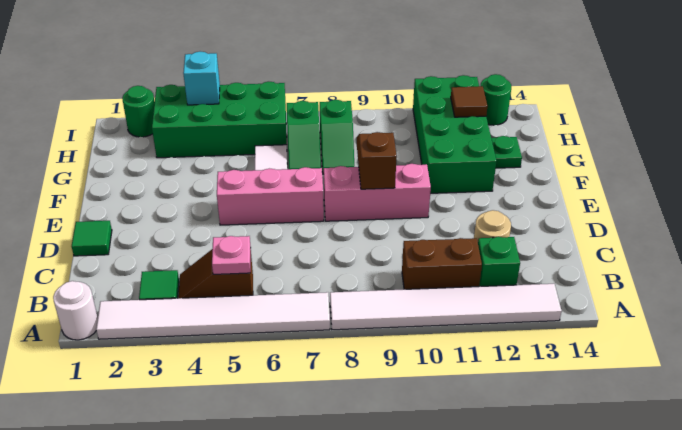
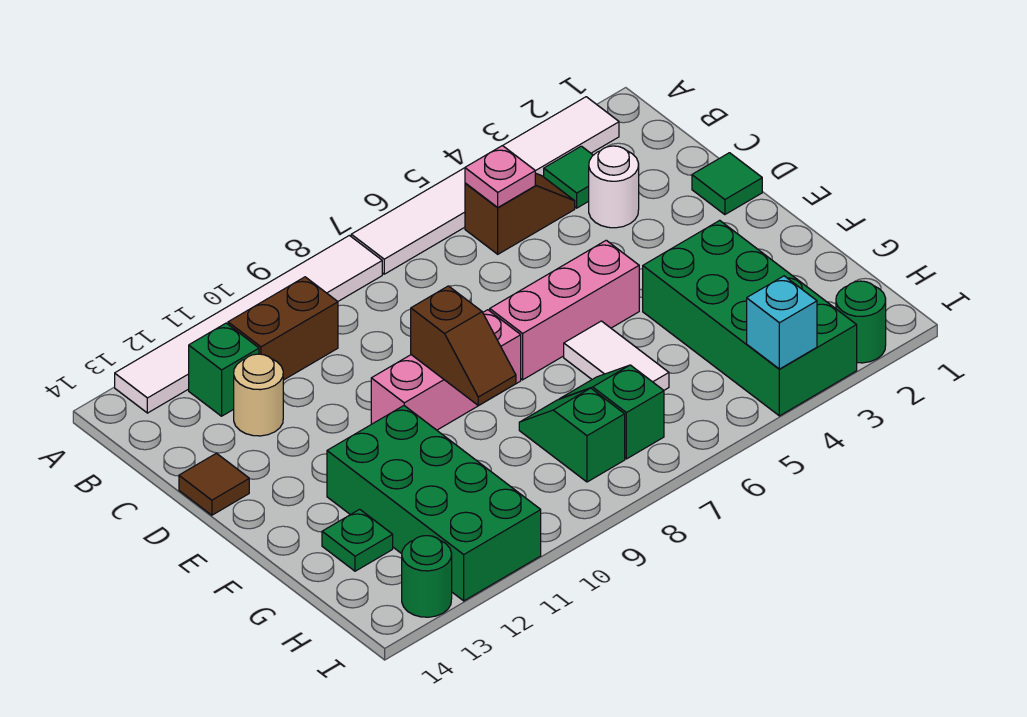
white round brick A1 level 1 -> white round brick C3 level 1
green brick H3:I6 level 1 -> green brick F3:I4 level 1
brown tile H12 level 2 -> brown tile D14 level 1

